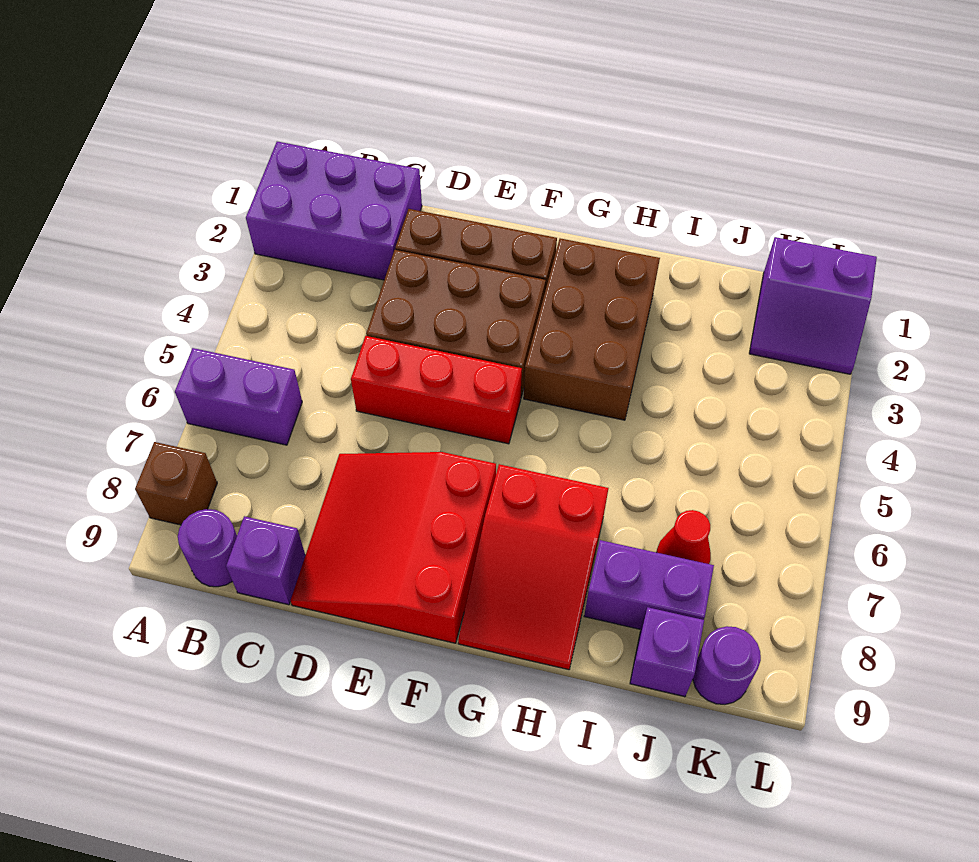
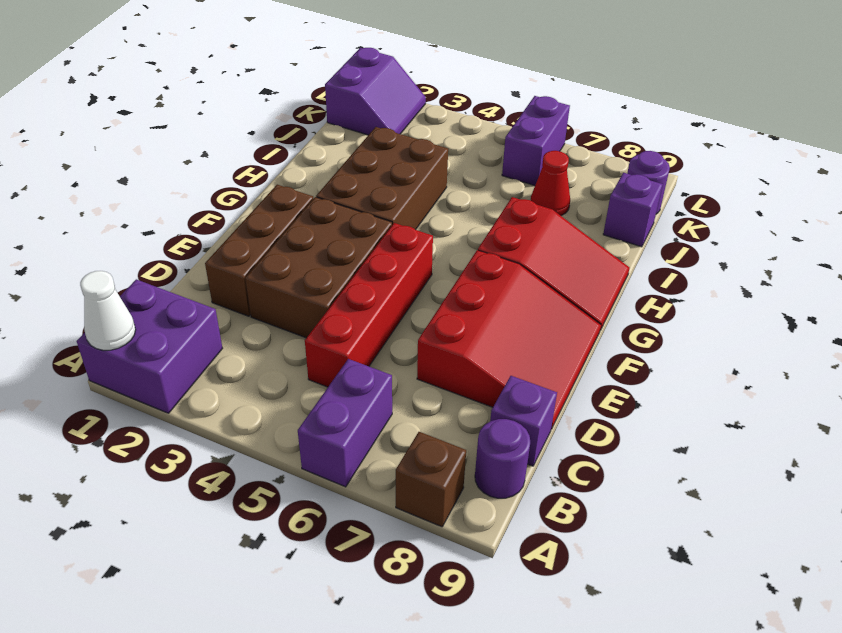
purple brick A1:C2 level 1 -> purple brick A1:B2 level 1
none -> white cone A1 level 2
red brick D5:F5 level 1 -> red brick C5:F5 level 1
red slope D7:F9 level 1 top F -> red slope D7:F9 level 1 top 7
brown brick G2:H4 level 1 -> brown brick G3:I4 level 1
purple brick I8:J8 level 1 -> purple brick K6:L6 level 1

